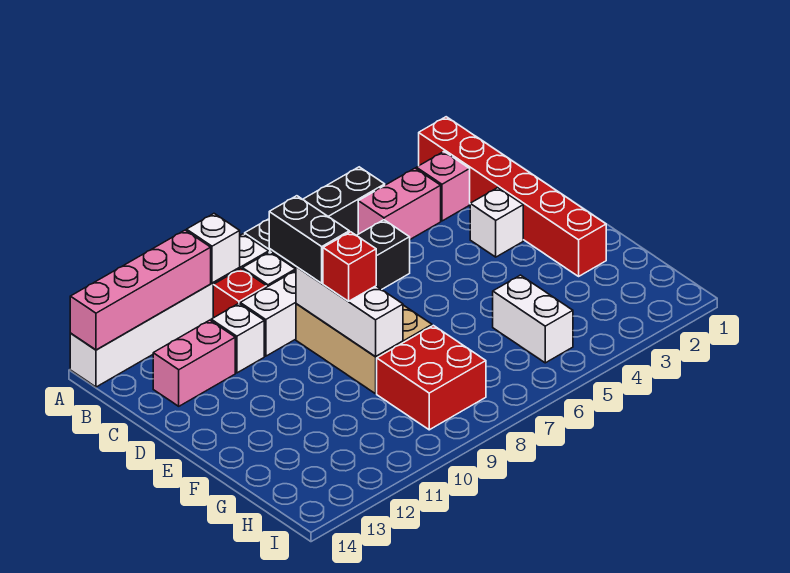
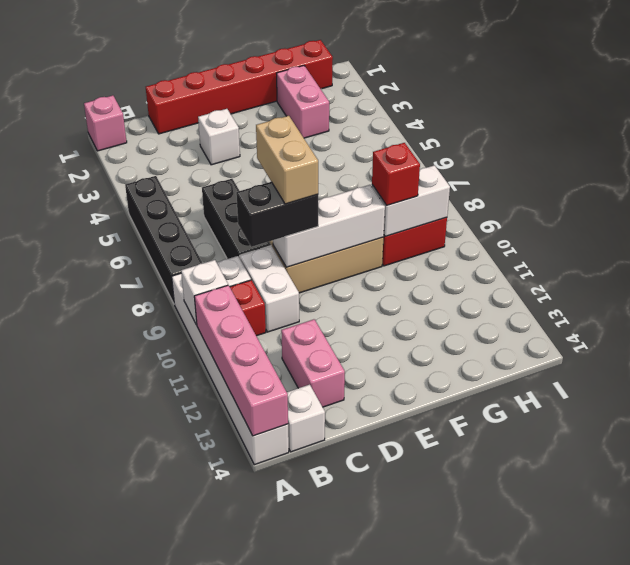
red brick A2:F2 level 1 -> red brick C1:H1 level 1
pink brick B3 level 1 -> pink brick A1 level 1
pink brick B4:B5 level 1 -> pink brick G2:G3 level 1
white brick C11 level 1 -> white brick B14 level 1
none -> tan brick D8:D9 level 4
red brick E9 level 3 -> red brick G9 level 3
white brick G5:H5 level 1 -> white brick G9:H9 level 2

